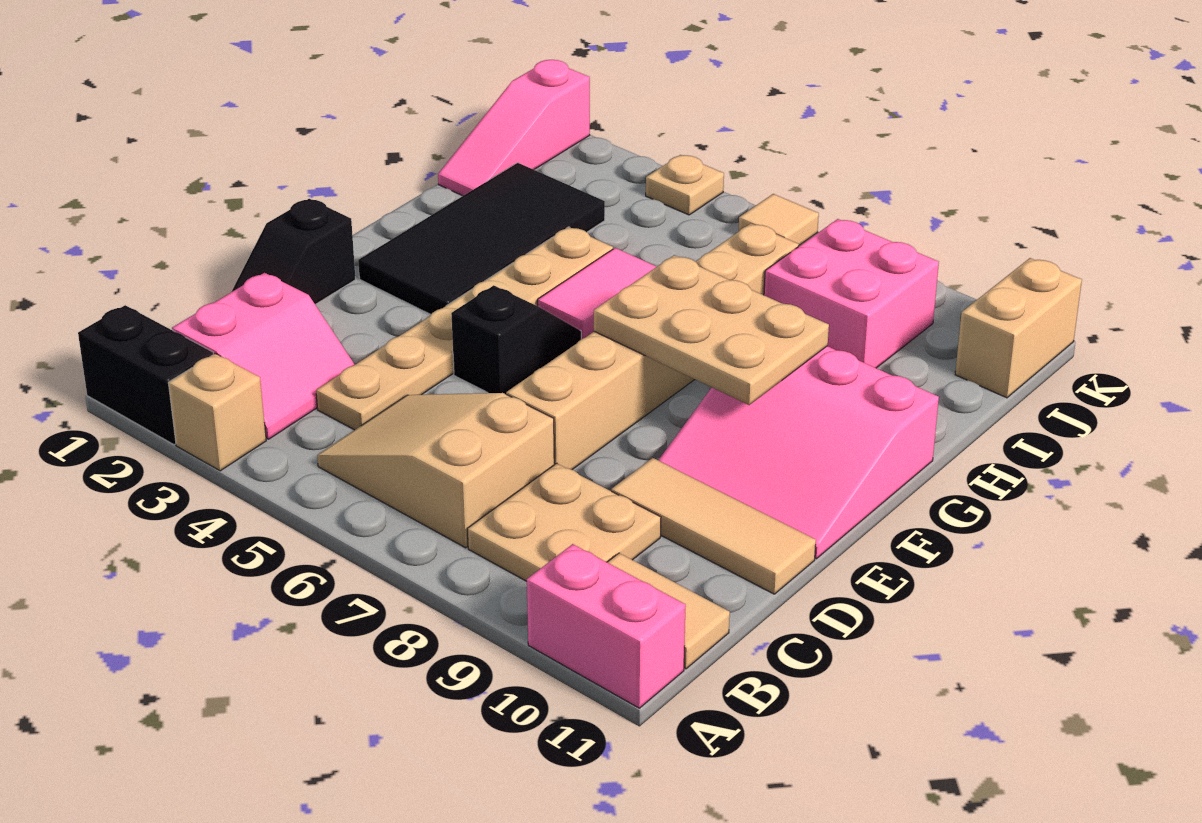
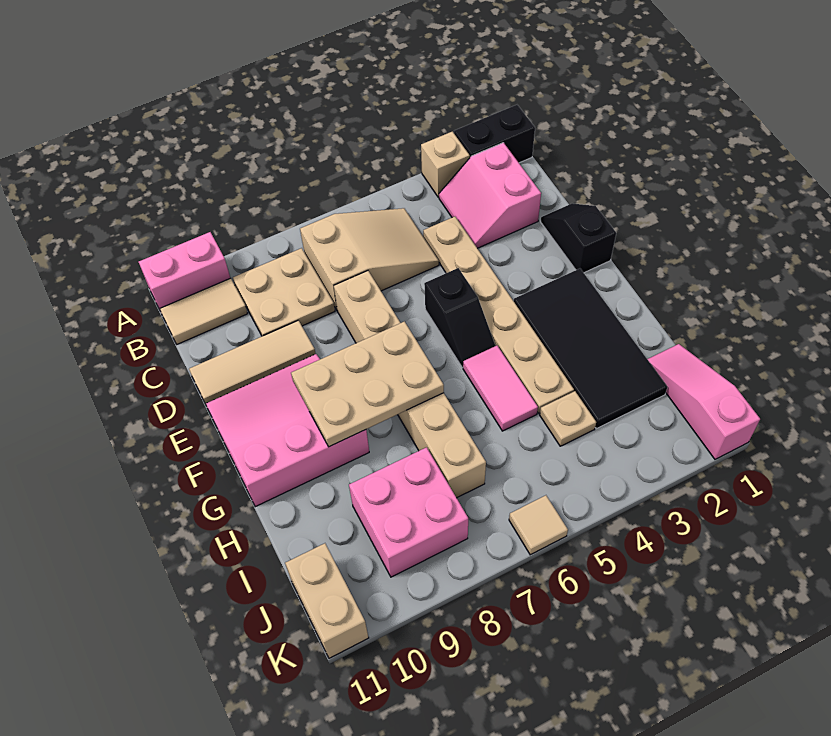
tan plate K4 level 1 -> tan plate I4 level 1

